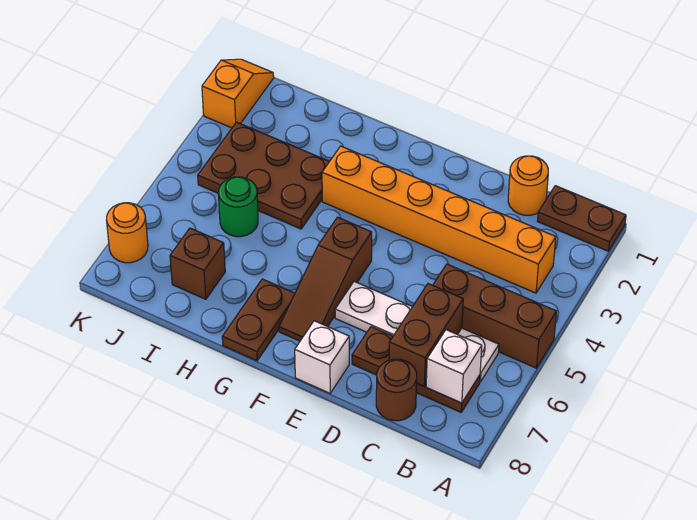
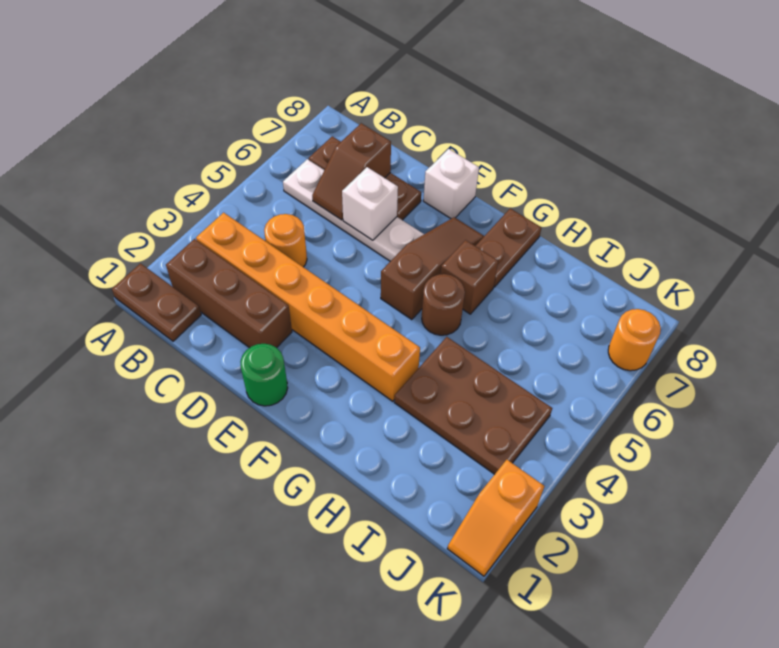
brown brick A5:C5 level 1 -> brown brick B2:D2 level 1
white brick B7 level 2 -> white brick D6 level 2
orange round brick C1 level 1 -> orange round brick C4 level 1
brown brick C6:C7 level 2 -> brown slope C6:C7 level 2 top 7
brown round brick C8 level 1 -> brown round brick G5 level 1
green round brick I5 level 1 -> green round brick E1 level 1
brown brick I7 level 1 -> brown brick G6 level 1

